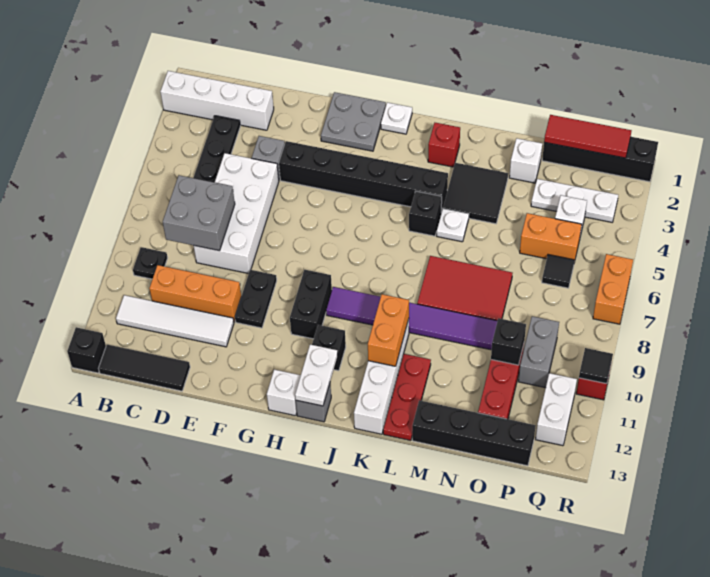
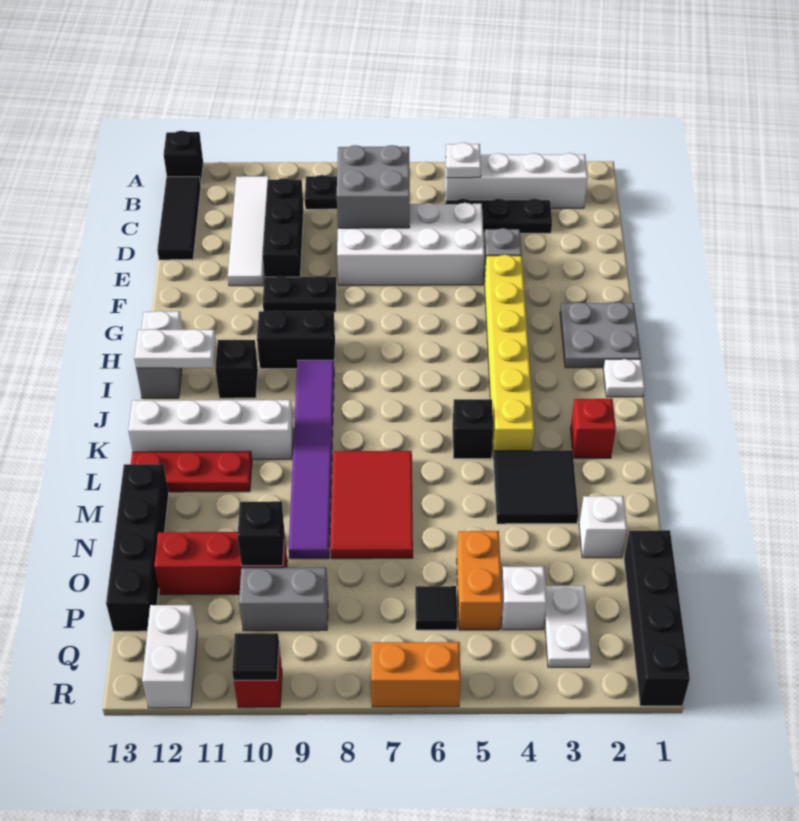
white brick A2:D2 level 1 -> white brick B2:B5 level 1
orange brick C10:E10 level 1 -> black brick C10:E10 level 1
black brick F4:K4 level 1 -> yellow brick F4:K4 level 1
orange brick K10:K11 level 2 -> none
white plate L5 level 1 -> white plate B5 level 2
red tile O1:Q1 level 2 -> none
white plate O3:Q3 level 1 -> white plate P3:Q3 level 1
white brick Q11:Q12 level 1 -> white brick Q12:R12 level 1

